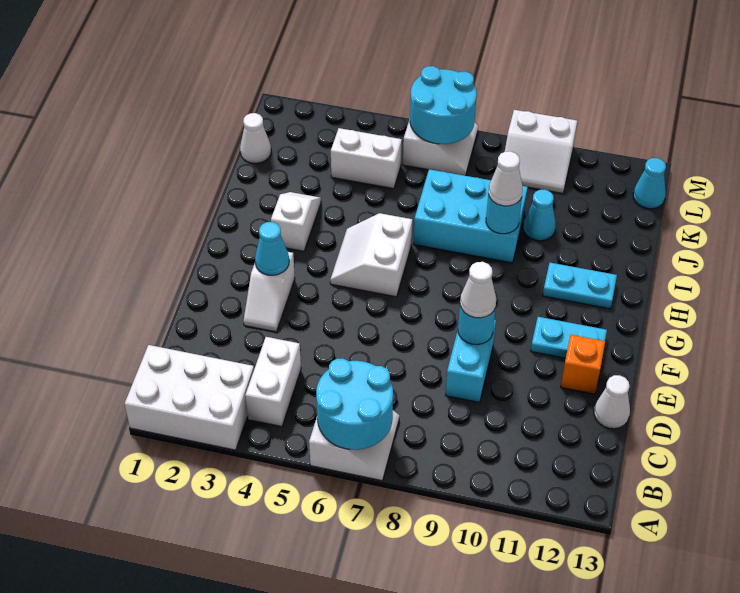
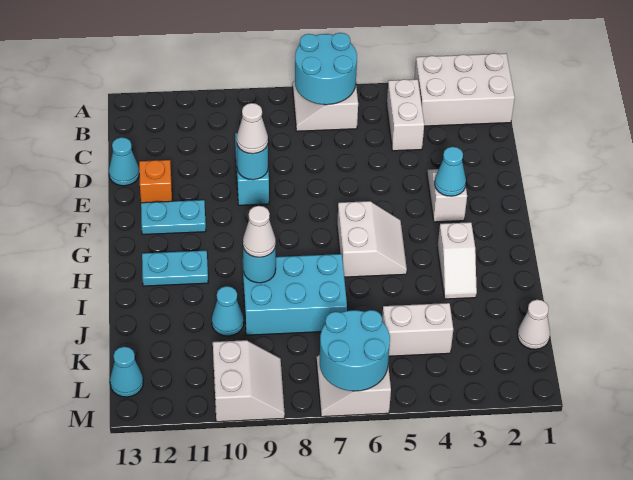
white cone D13 level 1 -> cyan cone D13 level 1
white slope L9:M10 level 1 top M -> white slope L9:M10 level 1 top 10

